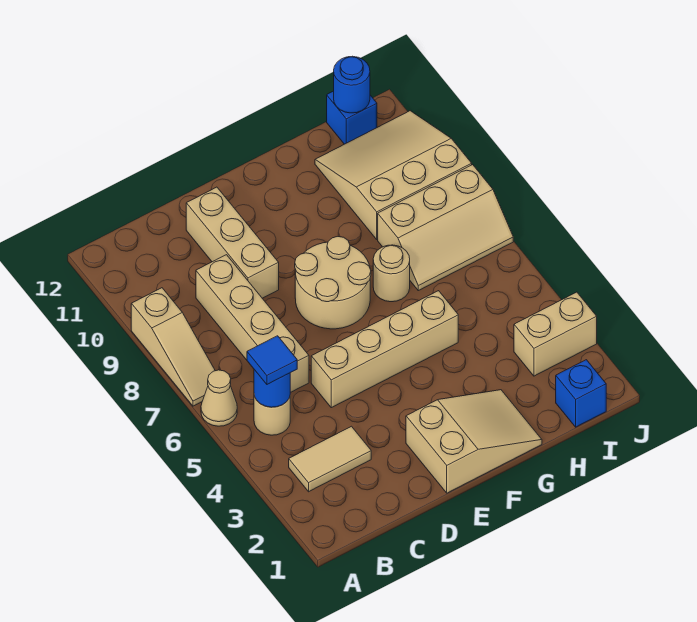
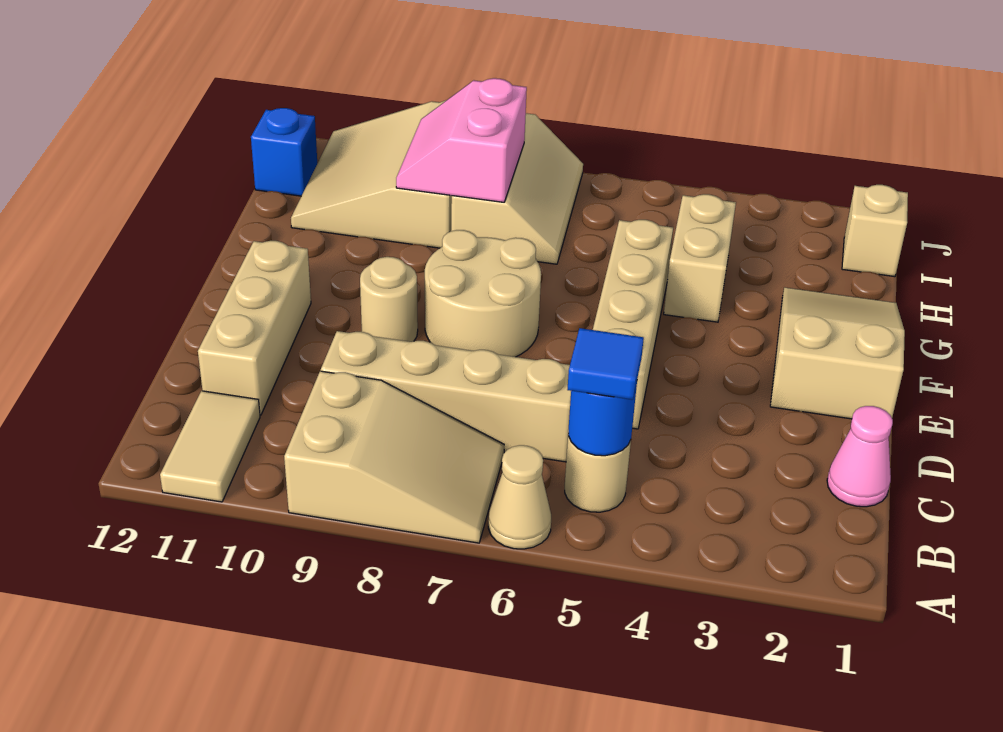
tan slope A7:A9 level 1 top 9 -> tan slope A7:B9 level 1 top 9
tan tile B3:C3 level 1 -> tan tile A11:B11 level 1
none -> pink cone C1 level 1
tan brick D9:D11 level 1 -> tan brick C11:E11 level 1
tan round brick G7 level 1 -> tan round brick E9 level 1
none -> pink slope H8:I9 level 2 top 8
blue brick I1 level 1 -> tan brick I1 level 1
tan brick I3:J3 level 1 -> tan brick G4:H4 level 1
blue round brick I12 level 2 -> none

